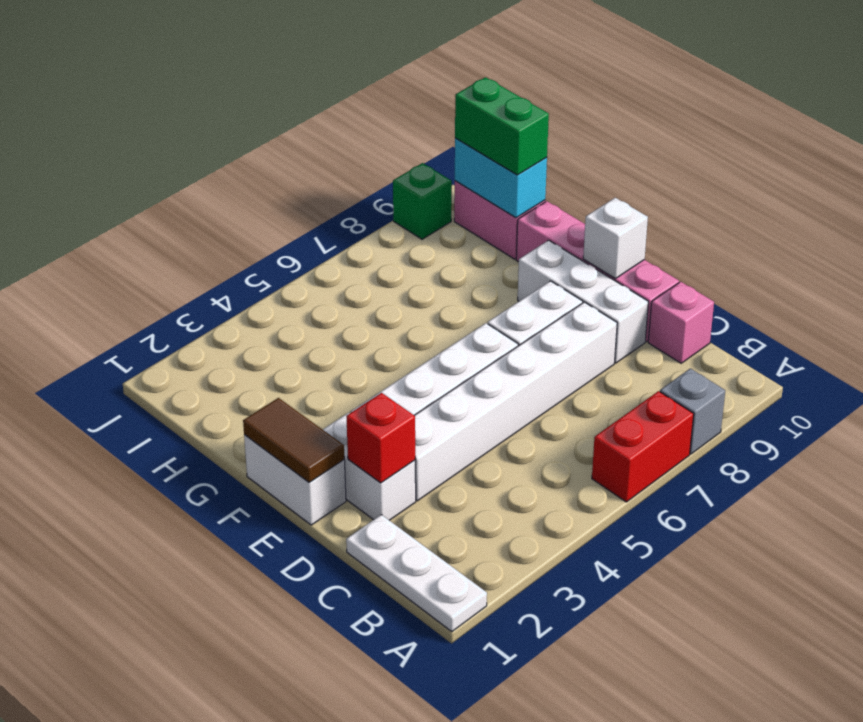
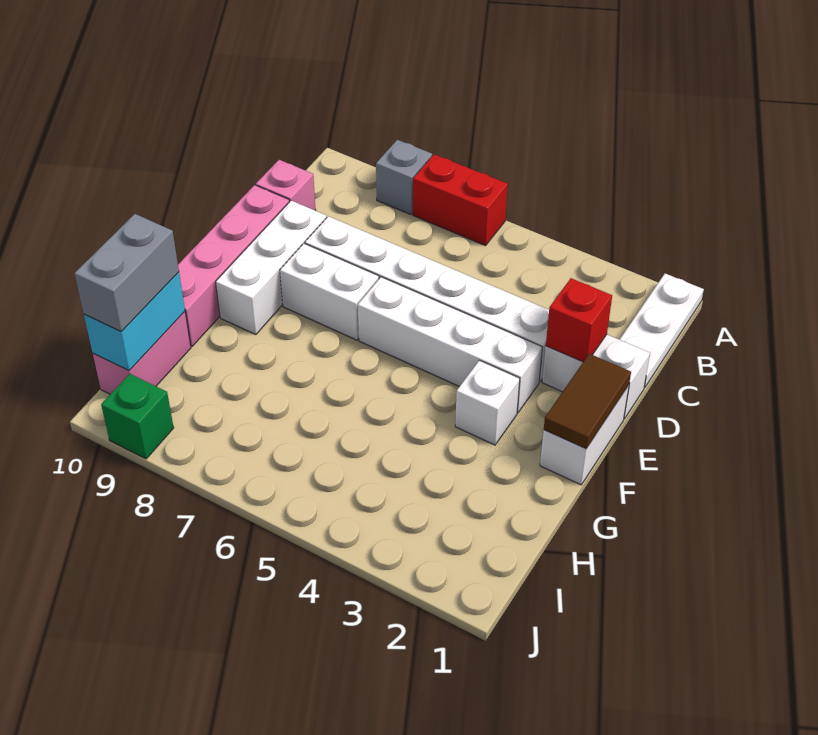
white brick D2:E2 level 1 -> white brick D1:D2 level 1
white brick E10 level 2 -> white brick F3 level 1
green brick H10:I10 level 3 -> grey brick H10:I10 level 3

